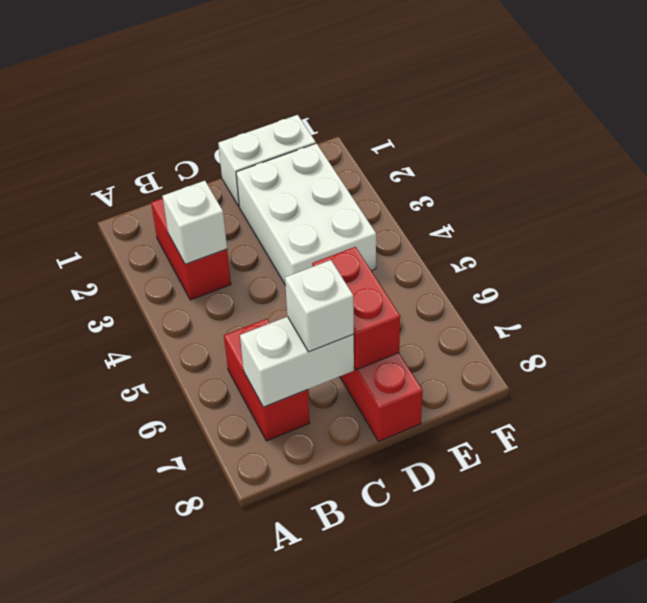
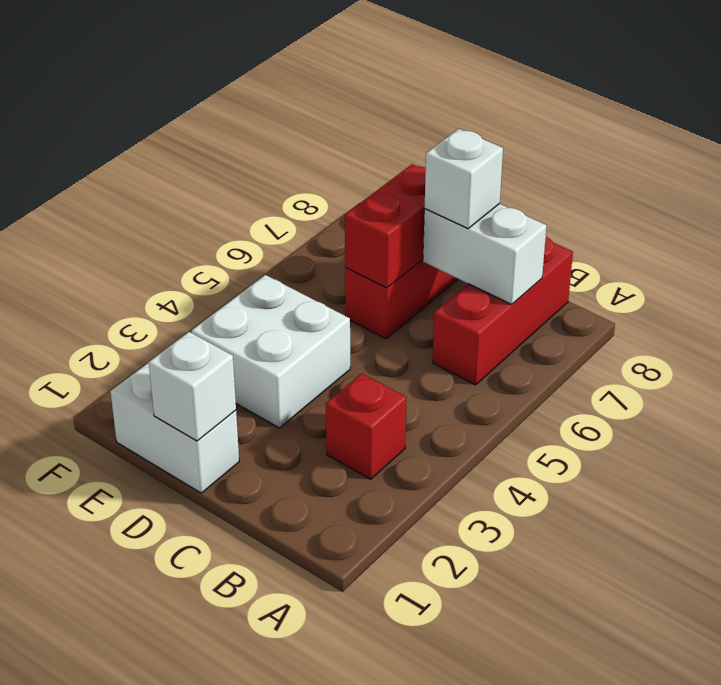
red brick B2:B3 level 1 -> red brick B3 level 1
white brick B3 level 2 -> white brick D1 level 2
red brick B6:B7 level 1 -> red brick B6:B8 level 1
white brick D2:E4 level 1 -> white brick D3:E4 level 1

